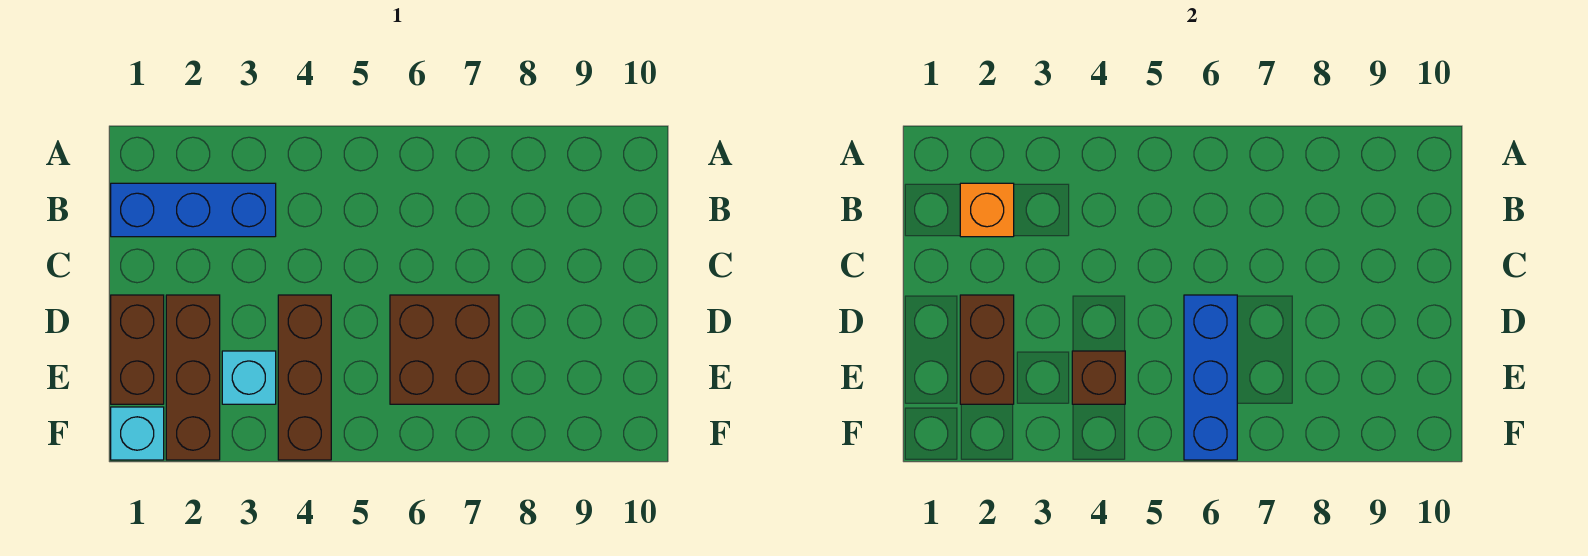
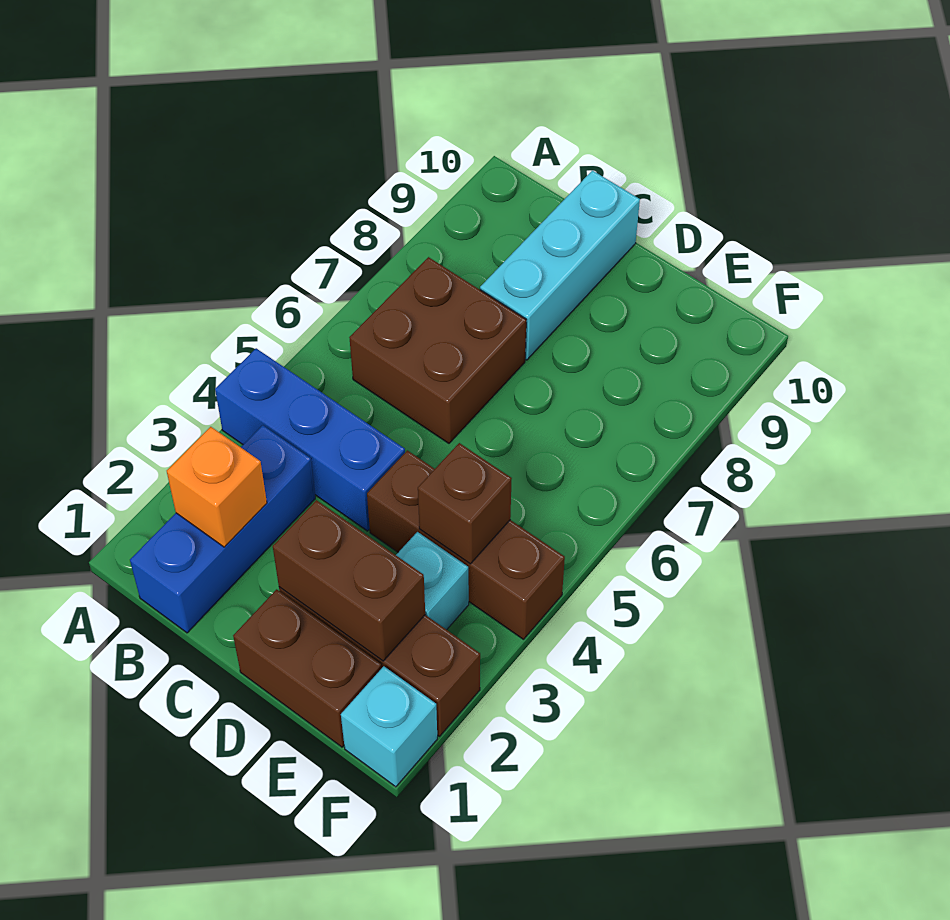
none -> cyan brick C8:C10 level 1
brown brick D6:E7 level 1 -> brown brick B6:C7 level 1
blue brick D6:F6 level 2 -> blue brick A4:C4 level 1

